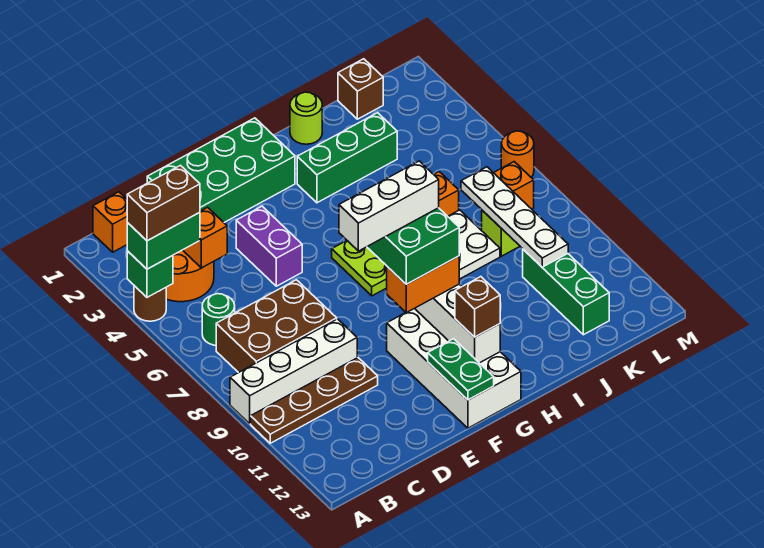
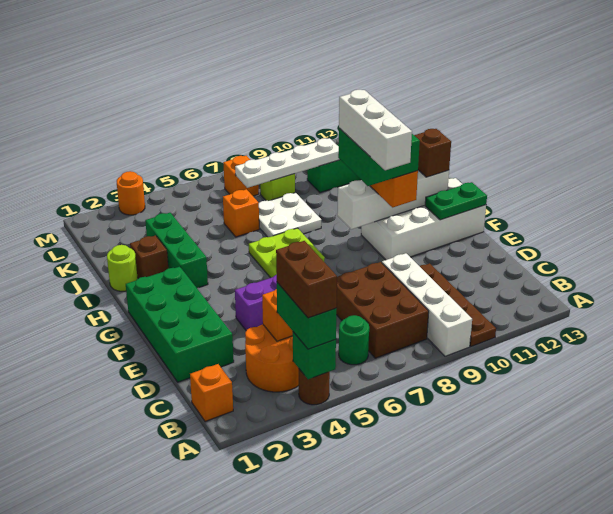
brown brick K1 level 1 -> brown brick I2 level 1
orange round brick M6 level 1 -> orange round brick M3 level 1

